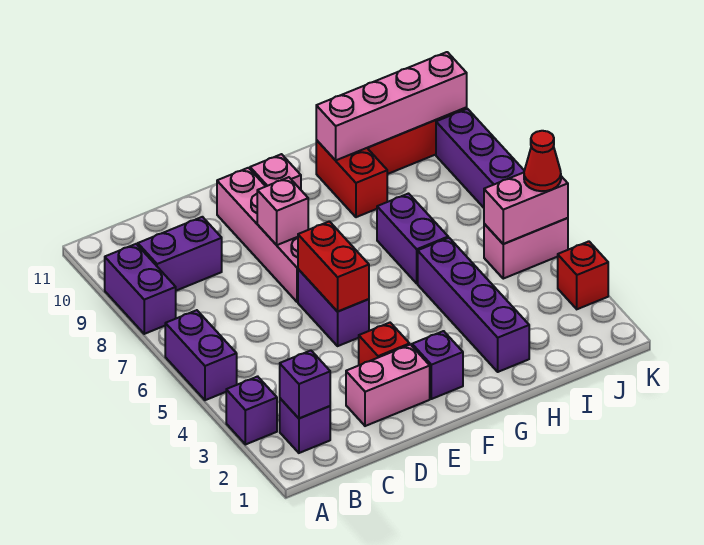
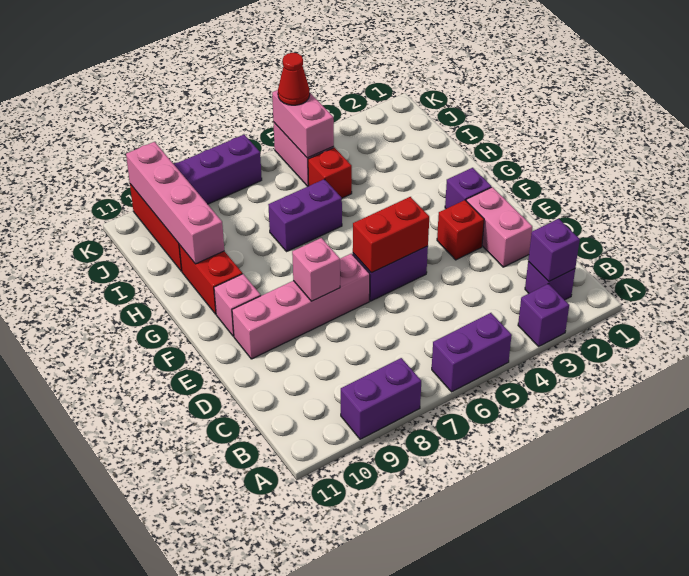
purple brick B9:C9 level 1 -> none
purple brick H2:H5 level 1 -> none
red brick H9:H10 level 1 -> red brick G10:H10 level 1
red brick K3 level 1 -> red brick I5 level 1

